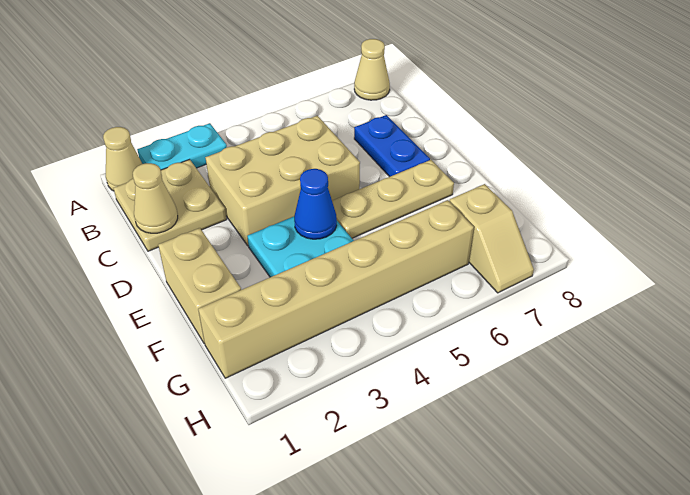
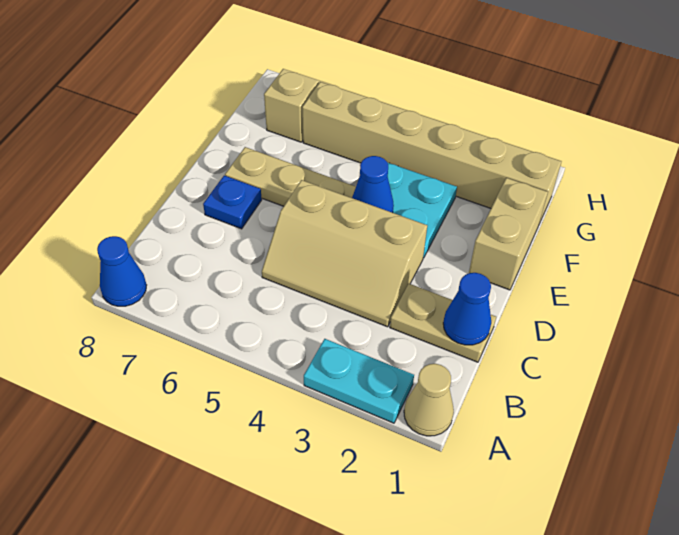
tan cone A8 level 1 -> blue cone A8 level 1
tan plate B1:C2 level 1 -> tan plate C1:C2 level 1
tan cone C1 level 2 -> blue cone C1 level 2
tan brick C3:D5 level 1 -> tan slope C3:D5 level 1 top D
blue plate C7:D7 level 1 -> blue plate D7 level 1

